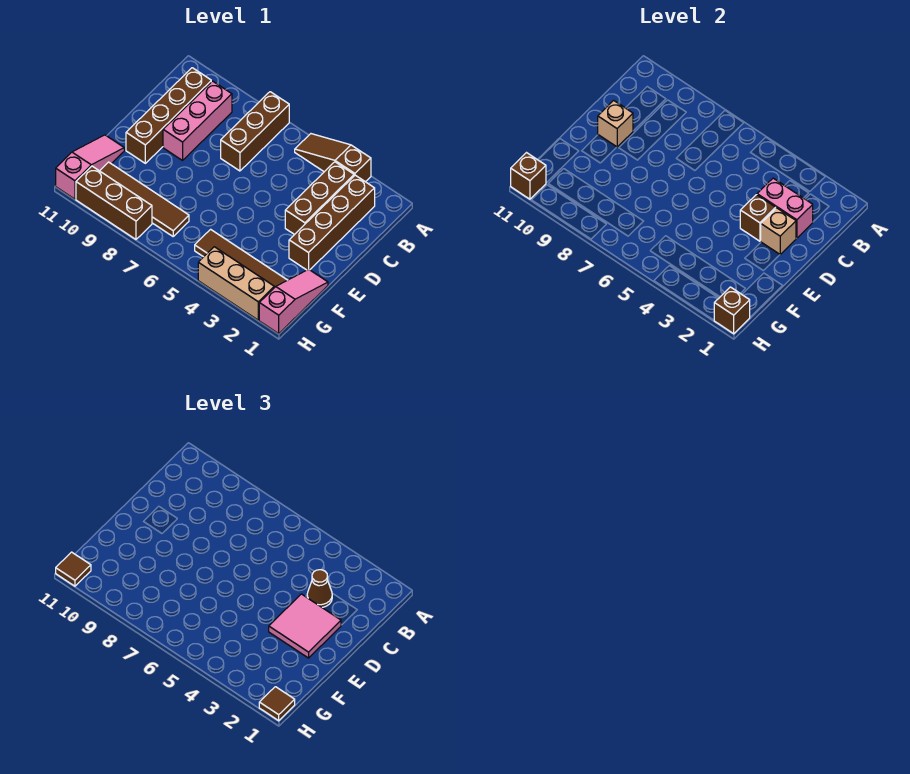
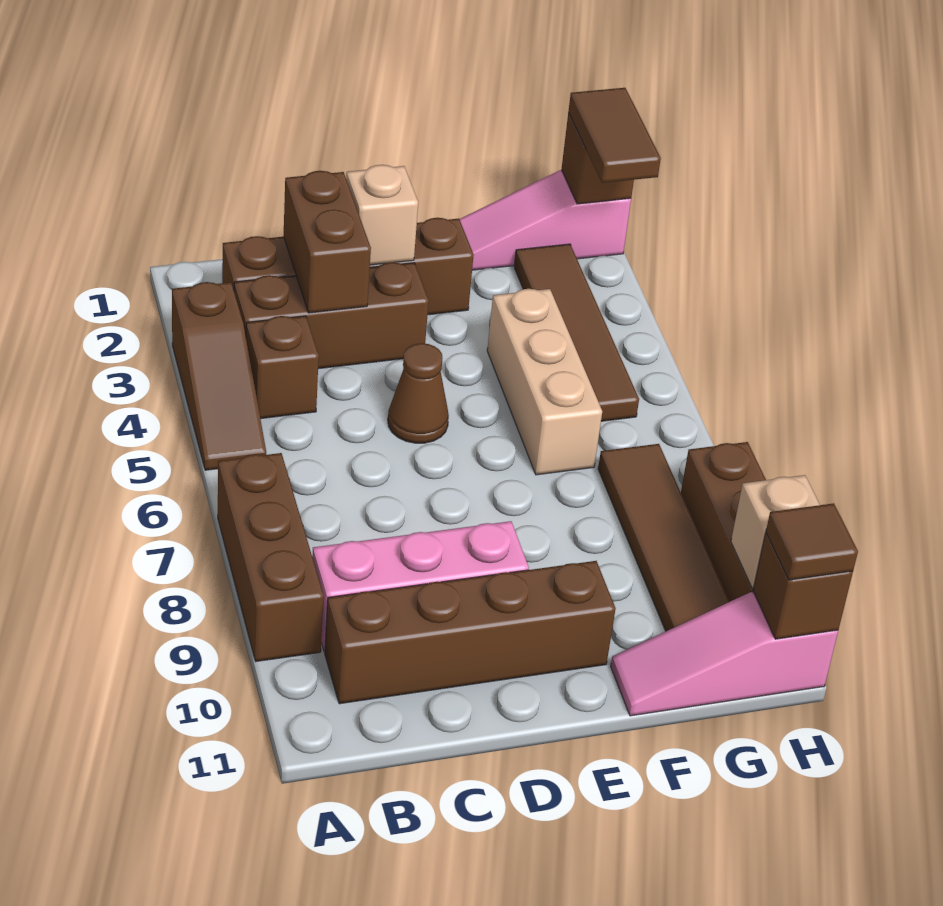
brown brick A7:C7 level 1 -> brown brick A7:A9 level 1
pink brick C2:C3 level 2 -> brown brick C2:C3 level 2
brown cone C3 level 3 -> brown cone D5 level 1
pink tile D2:E3 level 3 -> none
brown brick D3 level 2 -> brown brick B4 level 1
tan brick D10 level 2 -> tan brick H10 level 2
brown tile H1 level 3 -> brown tile H1:H2 level 3
tan brick H2:H4 level 1 -> tan brick F4:F6 level 1

